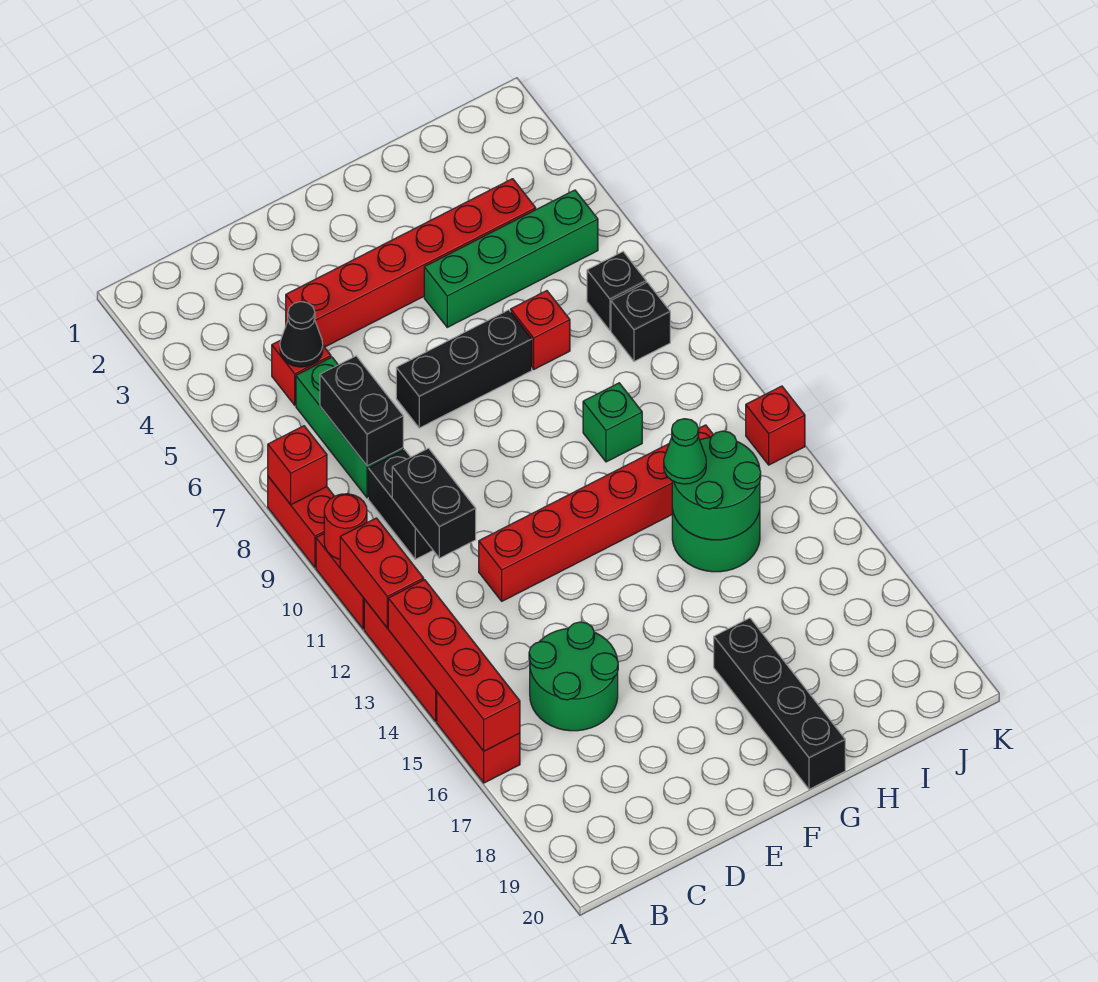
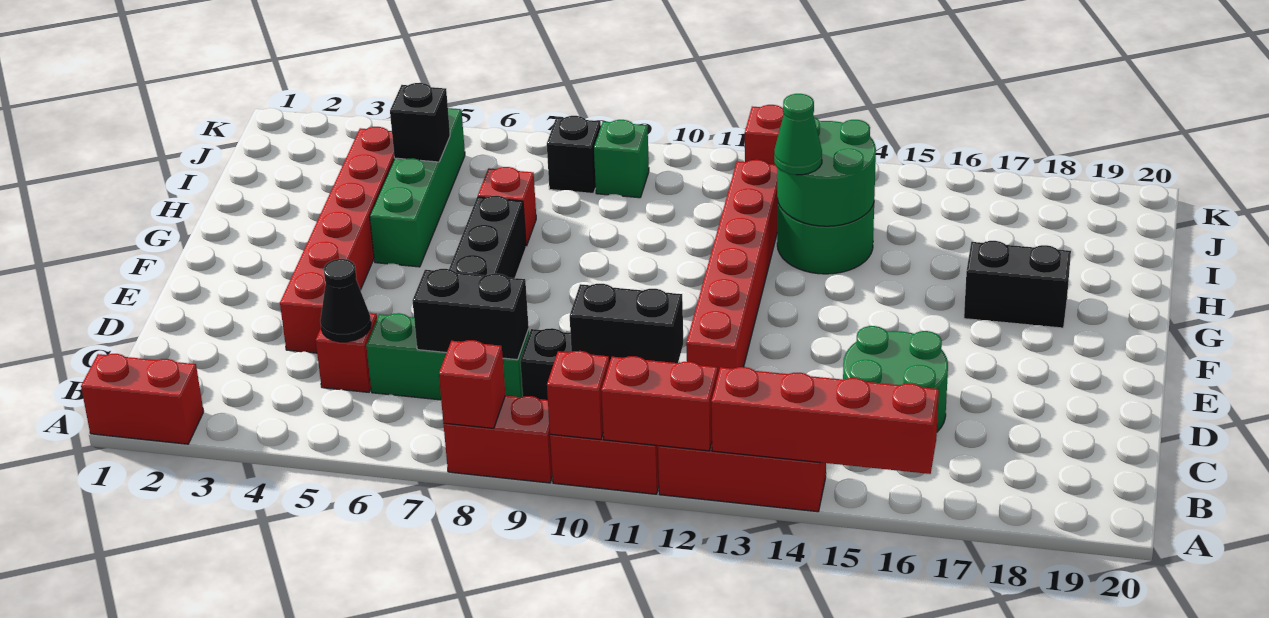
red round brick A10 level 2 -> red brick A10 level 2
red brick A15:A16 level 1 -> red brick A1:A2 level 1
black brick G17:G20 level 1 -> black brick G17:G18 level 1
green brick H10 level 1 -> green brick J9 level 1
black brick J7 level 1 -> black brick I5 level 2

